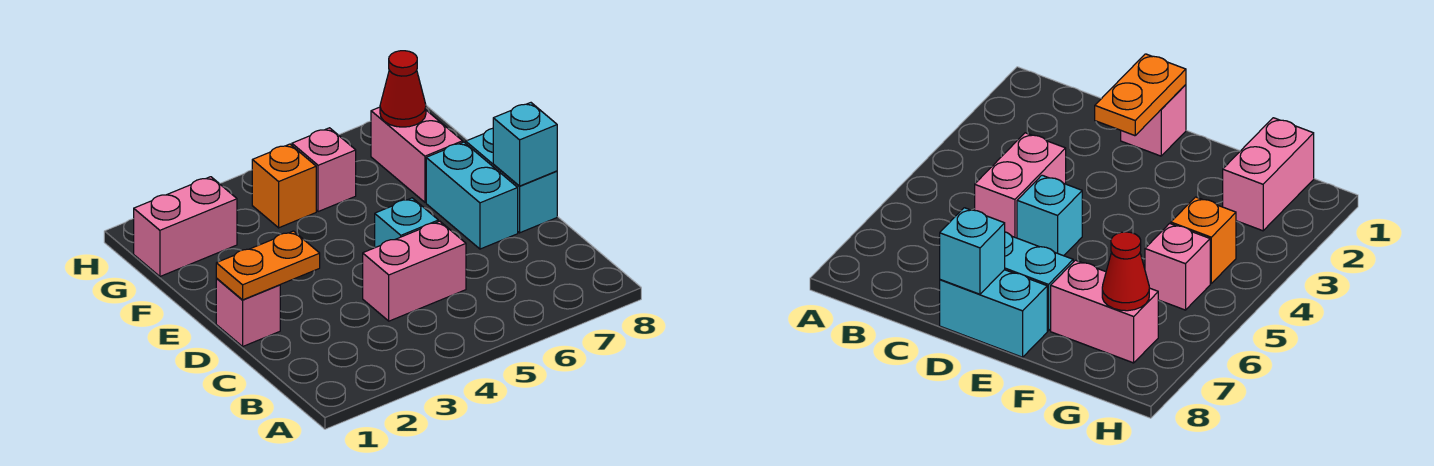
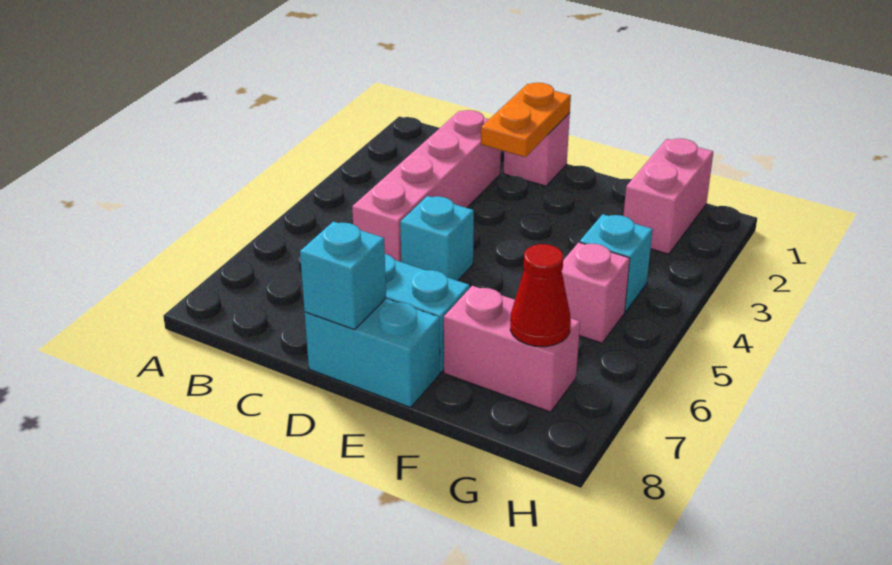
pink brick C4:C5 level 1 -> pink brick C2:C5 level 1
orange brick G4 level 1 -> cyan brick G4 level 1

